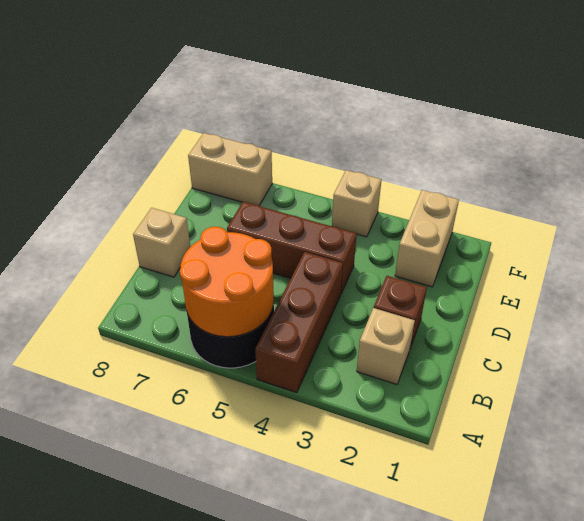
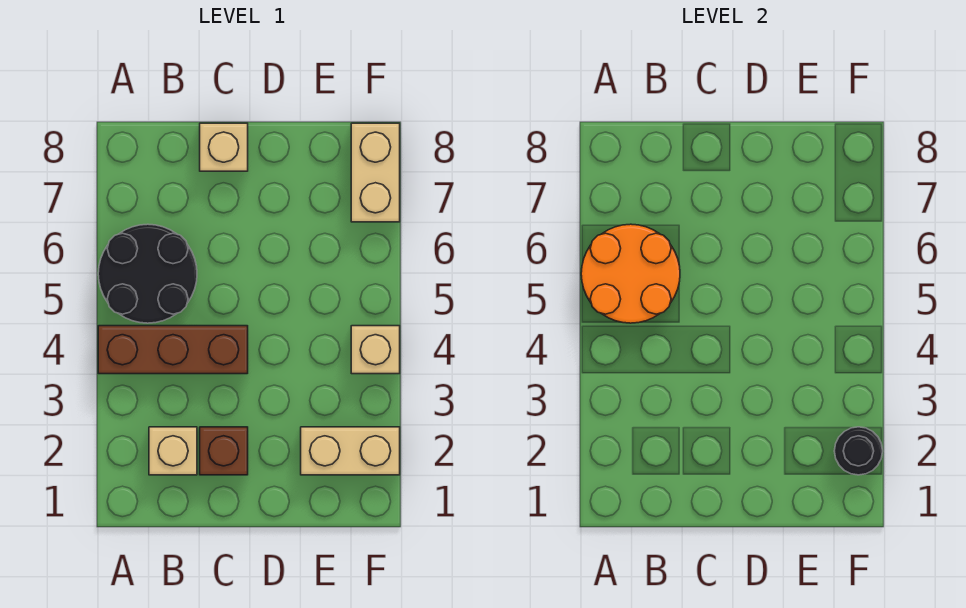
brown brick D4:D6 level 1 -> none
none -> black round brick F2 level 2

